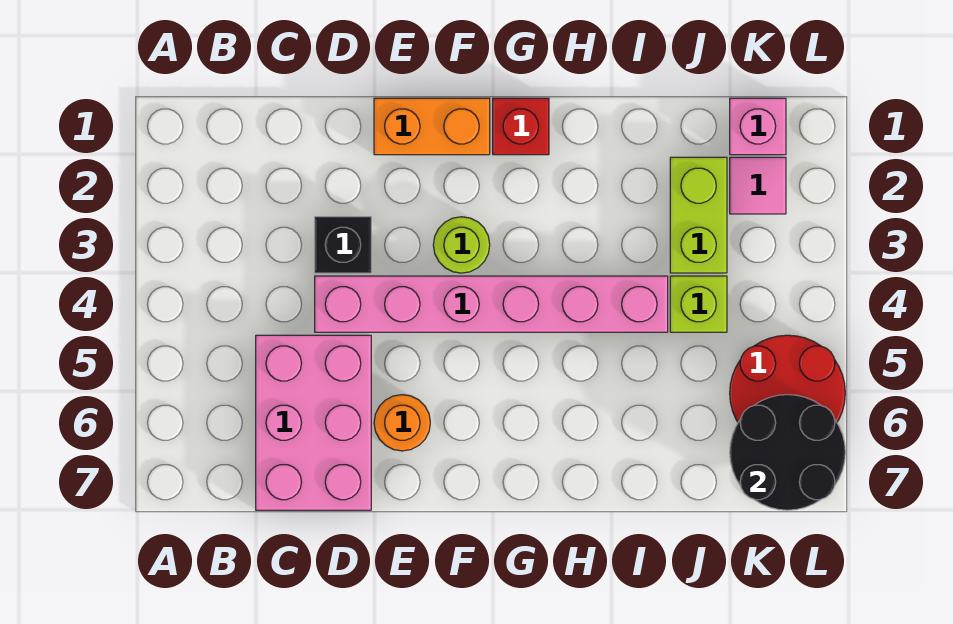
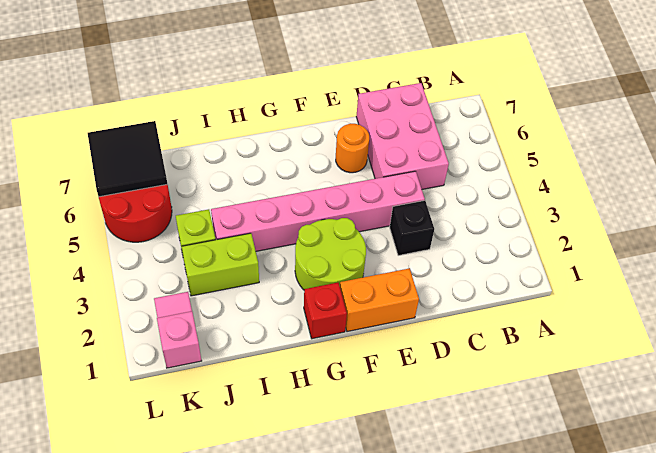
lime round brick F3 level 1 -> lime round brick F2:G3 level 1
lime brick J2:J3 level 1 -> lime brick I3:J3 level 1
black round brick K6:L7 level 2 -> black tile K6:L7 level 2

